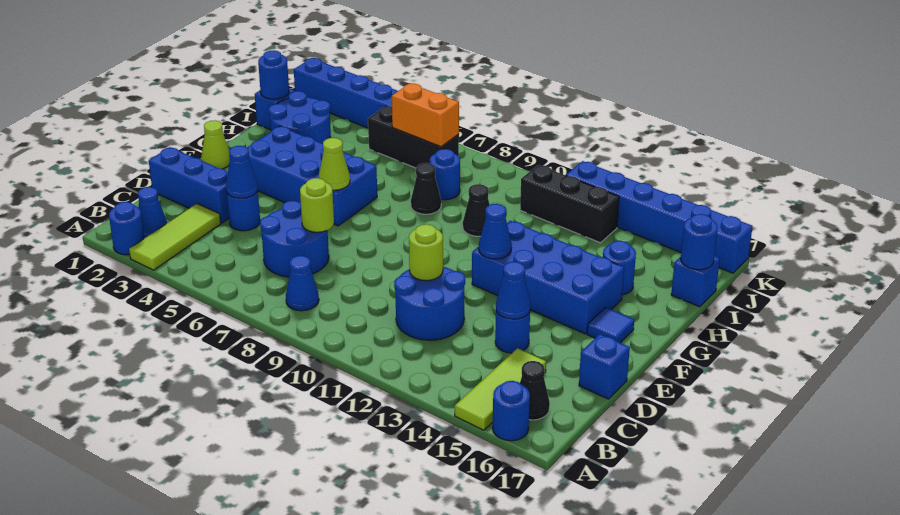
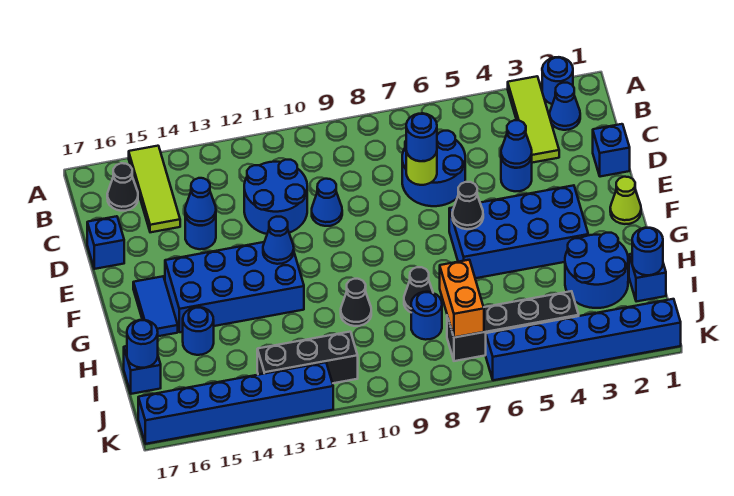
blue round brick A16 level 1 -> blue round brick D7 level 3
blue cone B8 level 1 -> blue cone D10 level 1
blue brick D1:D3 level 1 -> blue brick D1 level 1
lime round brick D11 level 2 -> none
lime cone F6 level 2 -> black cone F6 level 2
blue tile F16 level 1 -> blue tile F16:G16 level 1
black brick J5:J7 level 1 -> black brick J4:J7 level 1
orange brick J6:J7 level 2 -> orange brick I7:J7 level 2

